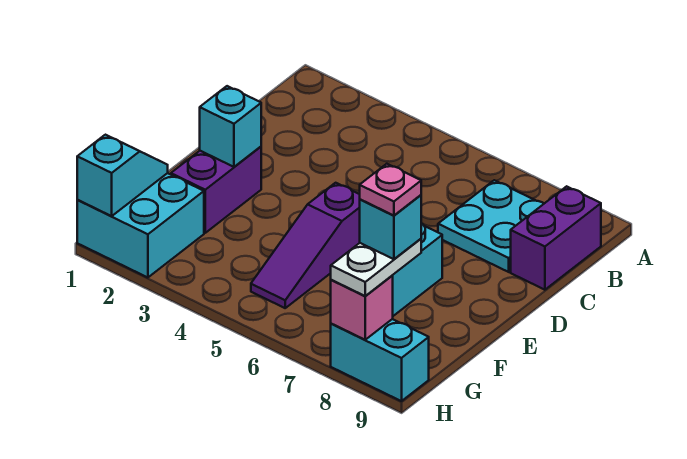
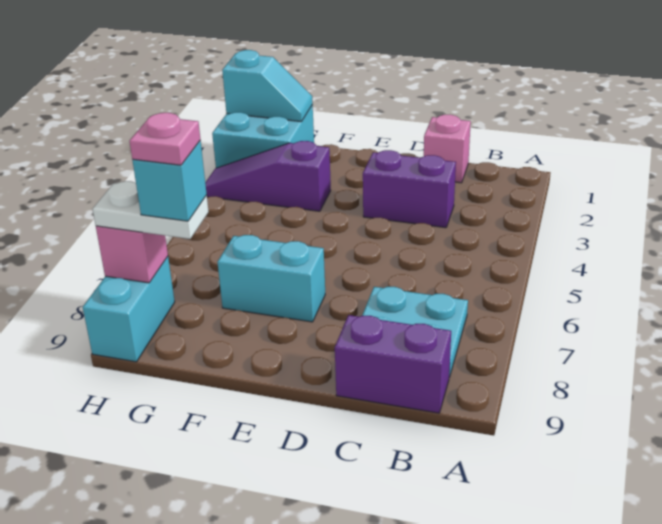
none -> pink brick C1 level 1
purple brick E2:F2 level 1 -> purple brick C3:D3 level 1
cyan brick E2 level 2 -> none
purple slope E5:G5 level 1 top E -> purple slope F3:H3 level 1 top F

